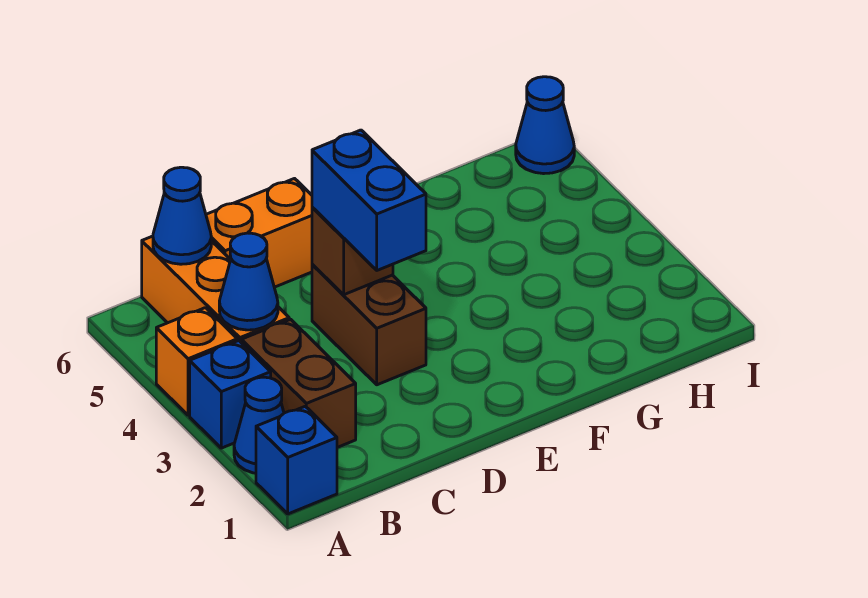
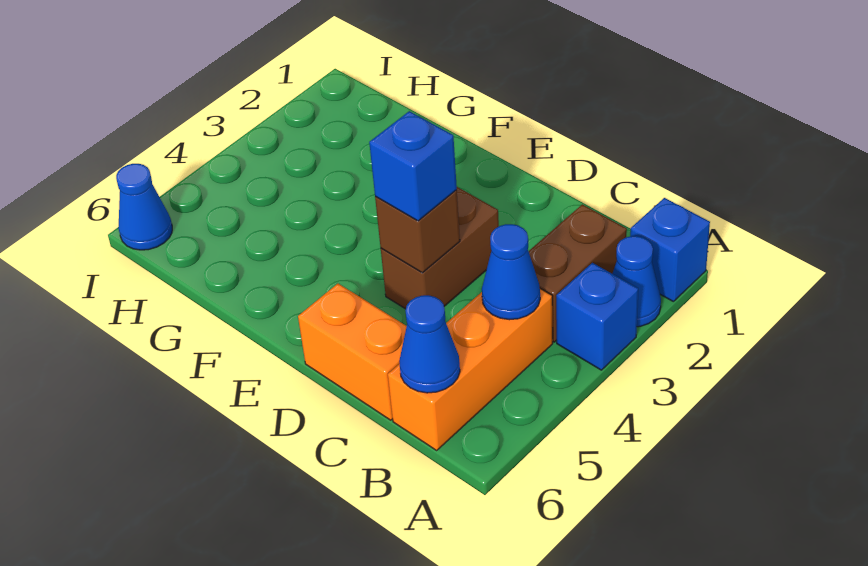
orange brick A4 level 1 -> none
blue brick D3:D4 level 3 -> blue brick D4 level 3

